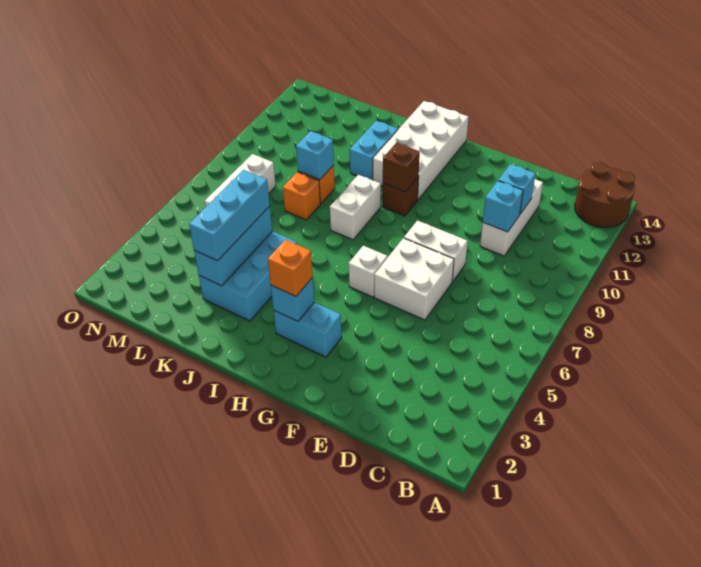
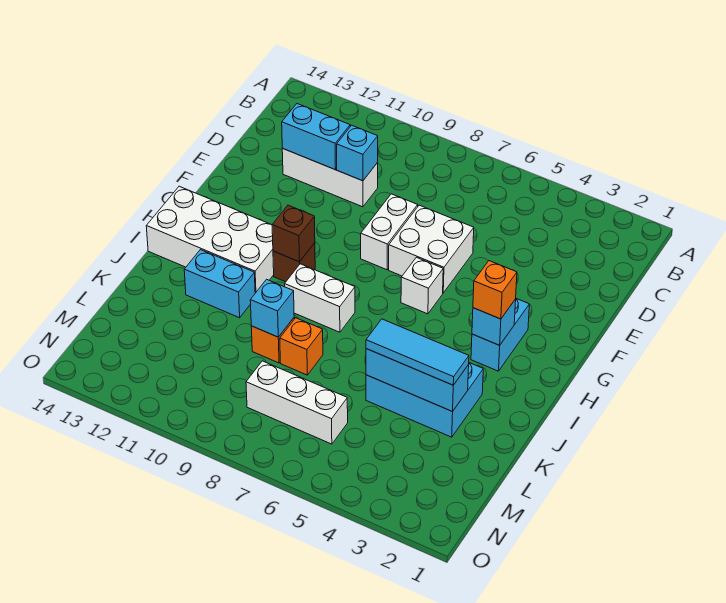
brown round brick A13:B14 level 1 -> none
cyan brick D11 level 2 -> cyan brick D11:D12 level 2
cyan brick K3:K5 level 3 -> cyan tile K3:K5 level 3

